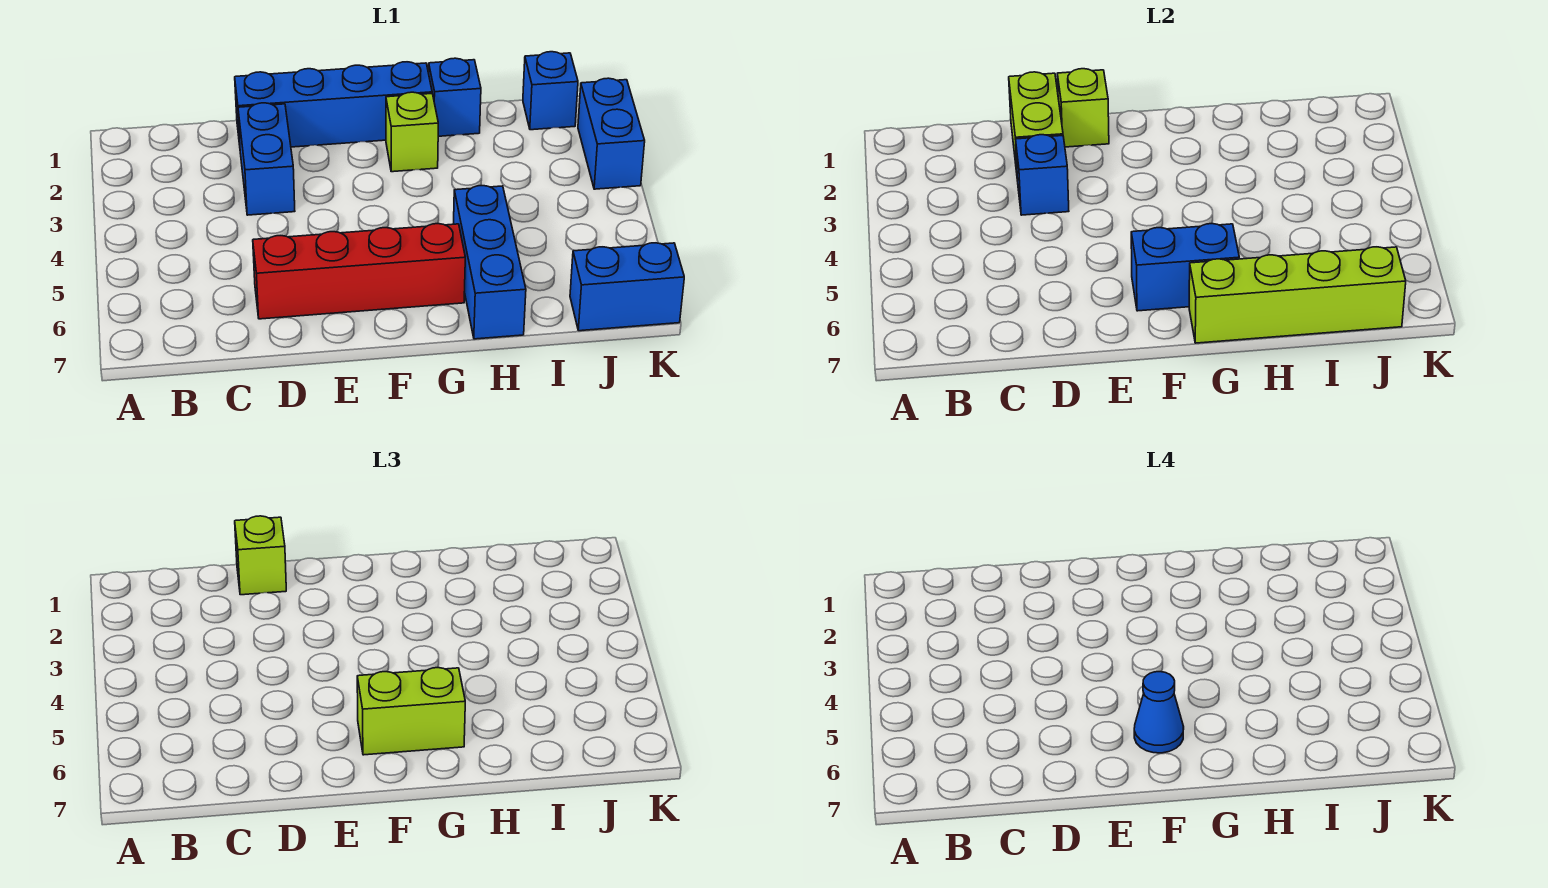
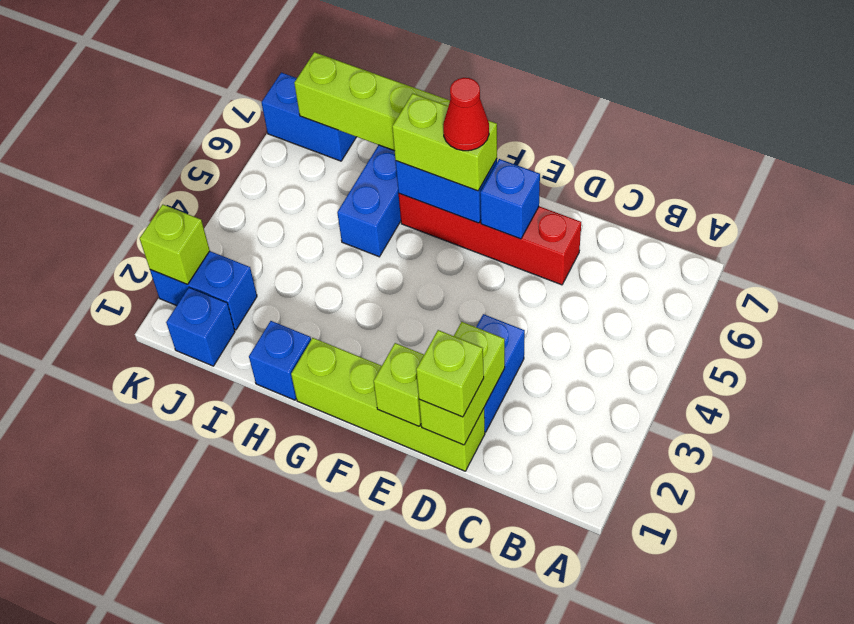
blue brick D1:G1 level 1 -> lime brick D1:G1 level 1
blue brick D3 level 2 -> blue brick E6 level 2
blue cone F6 level 4 -> red cone F6 level 4
lime brick G2 level 1 -> lime brick K2 level 2
blue brick K2:K3 level 1 -> blue brick J2:K2 level 1

